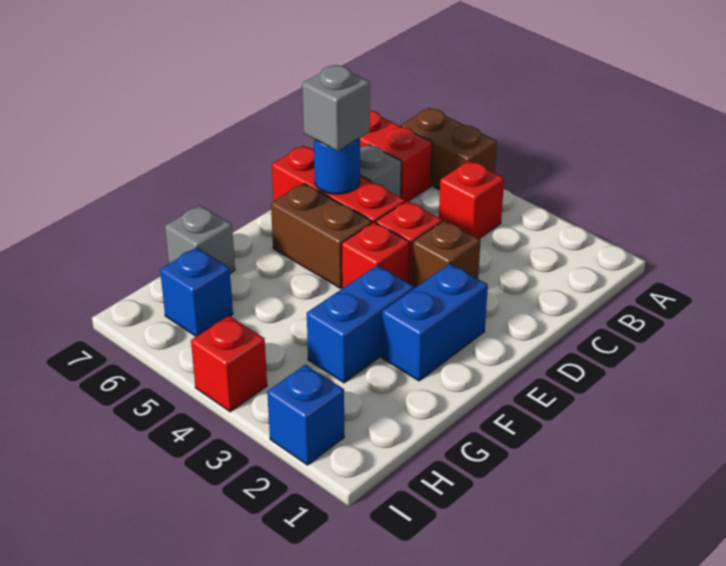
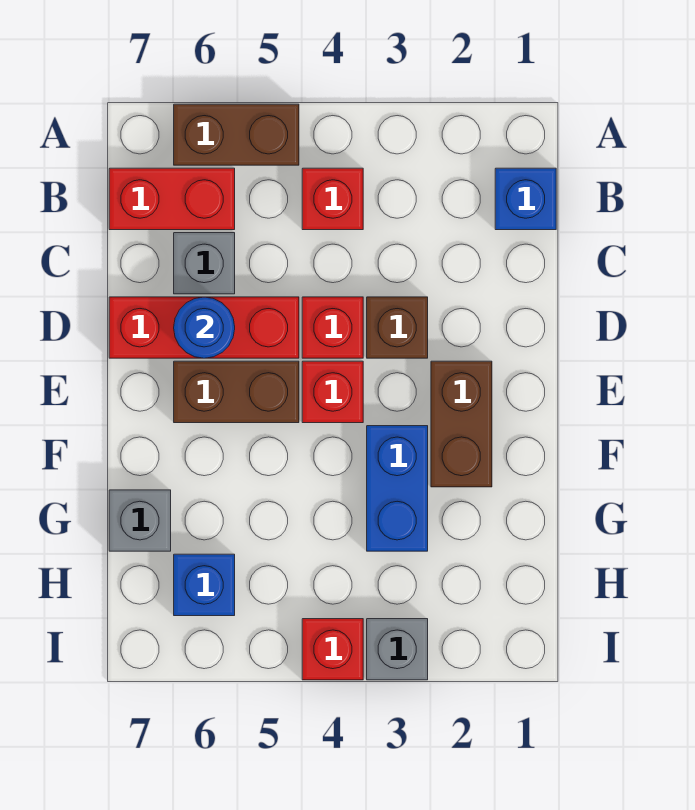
grey brick D6 level 3 -> grey brick I3 level 1
blue brick E2:F2 level 1 -> brown brick E2:F2 level 1
blue brick I2 level 1 -> blue brick B1 level 1

